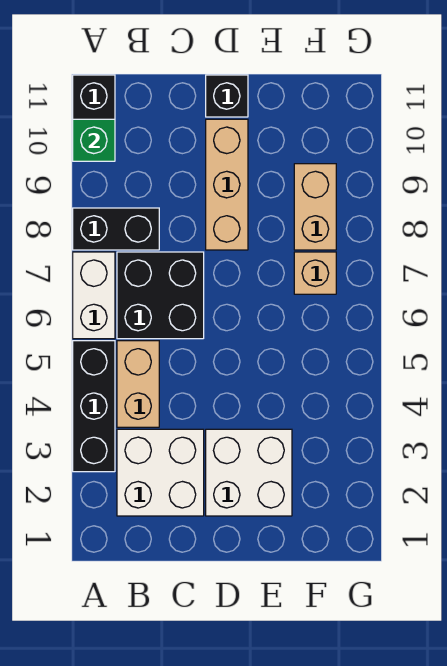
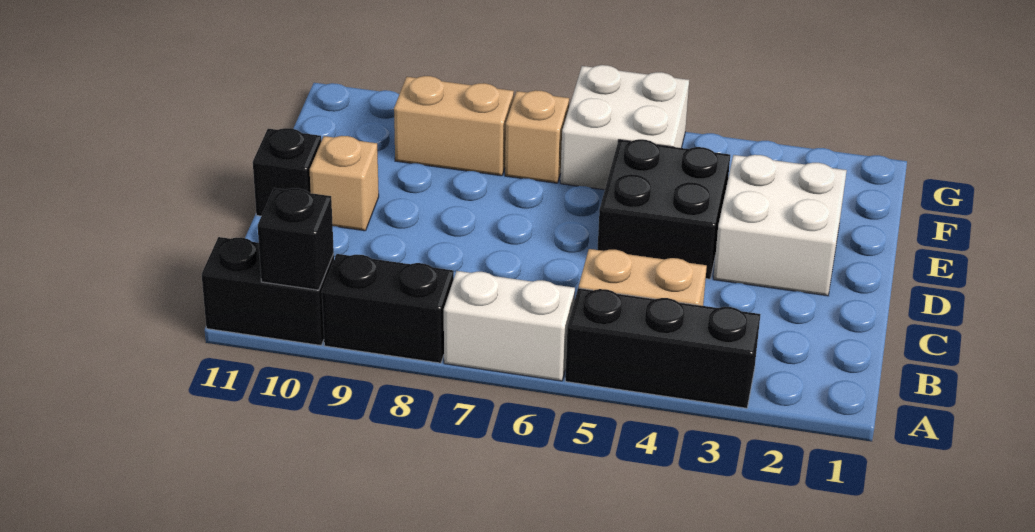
black brick A8:B8 level 1 -> black brick A8:A9 level 1
green brick A10 level 2 -> black brick A10 level 2
white brick B2:C3 level 1 -> white brick F5:G6 level 1
black brick B6:C7 level 1 -> black brick D4:E5 level 1
tan brick D8:D10 level 1 -> tan brick D10 level 1

